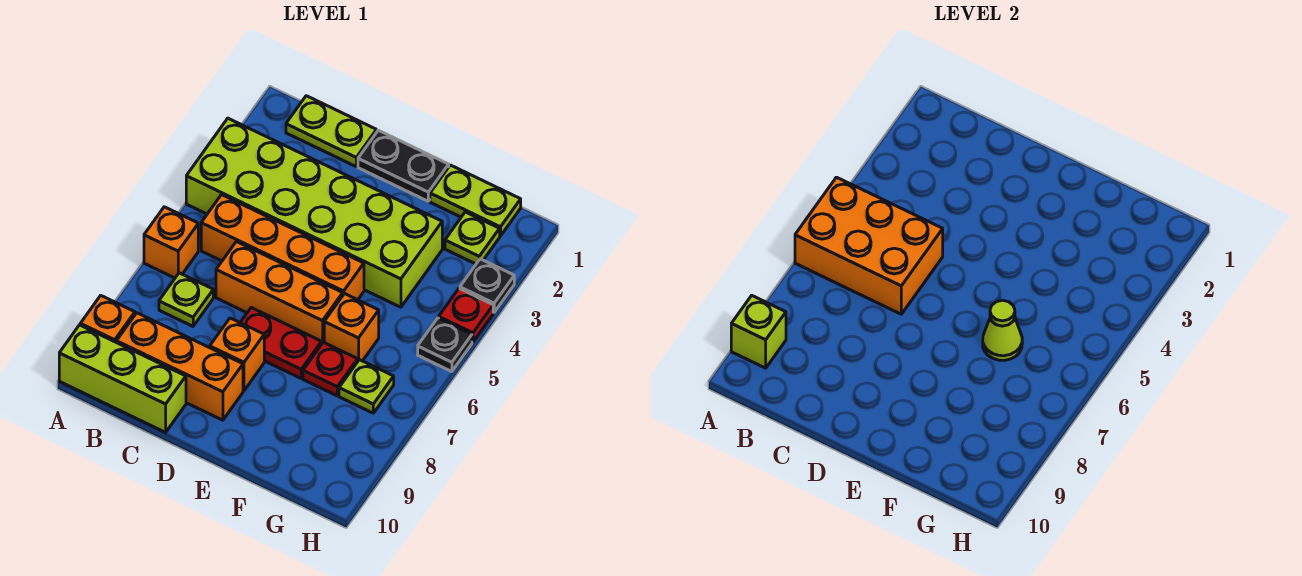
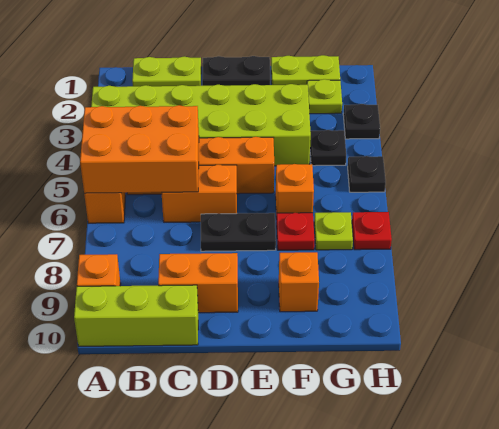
lime brick A9 level 2 -> none
lime plate B7 level 1 -> none
orange brick B9:D9 level 1 -> orange brick C9:D9 level 1
orange brick C6:E6 level 1 -> orange brick C6:D6 level 1
red plate D7:E7 level 1 -> black plate D7:E7 level 1
orange brick D8 level 1 -> orange brick F9 level 1
lime cone F6 level 2 -> none
none -> black plate G4 level 1
red plate H4 level 1 -> red plate H7 level 1

